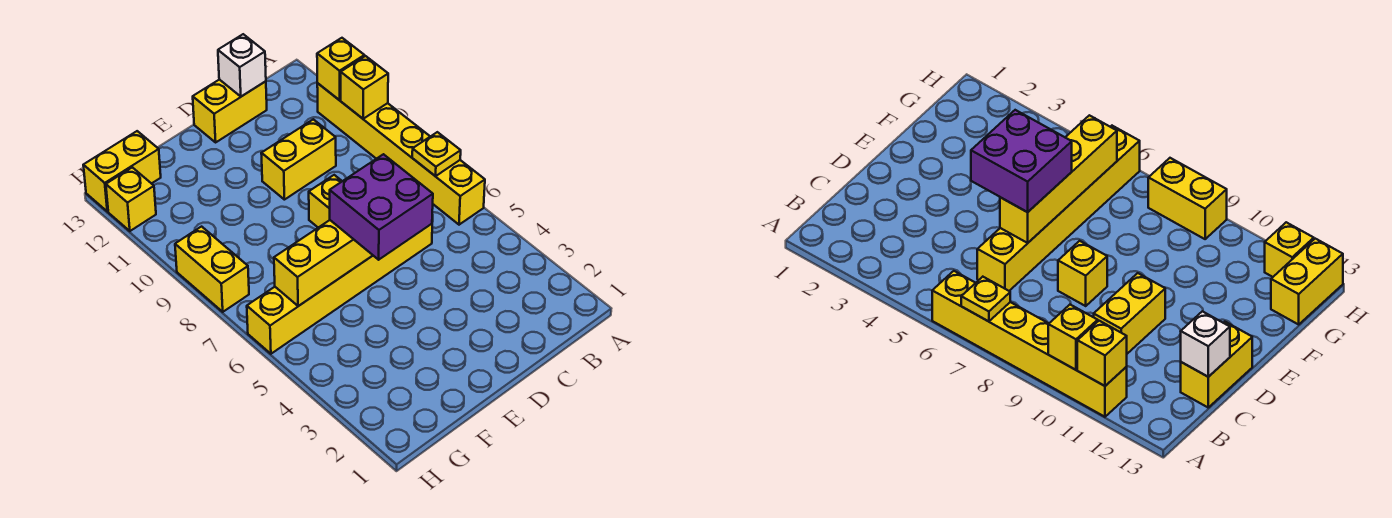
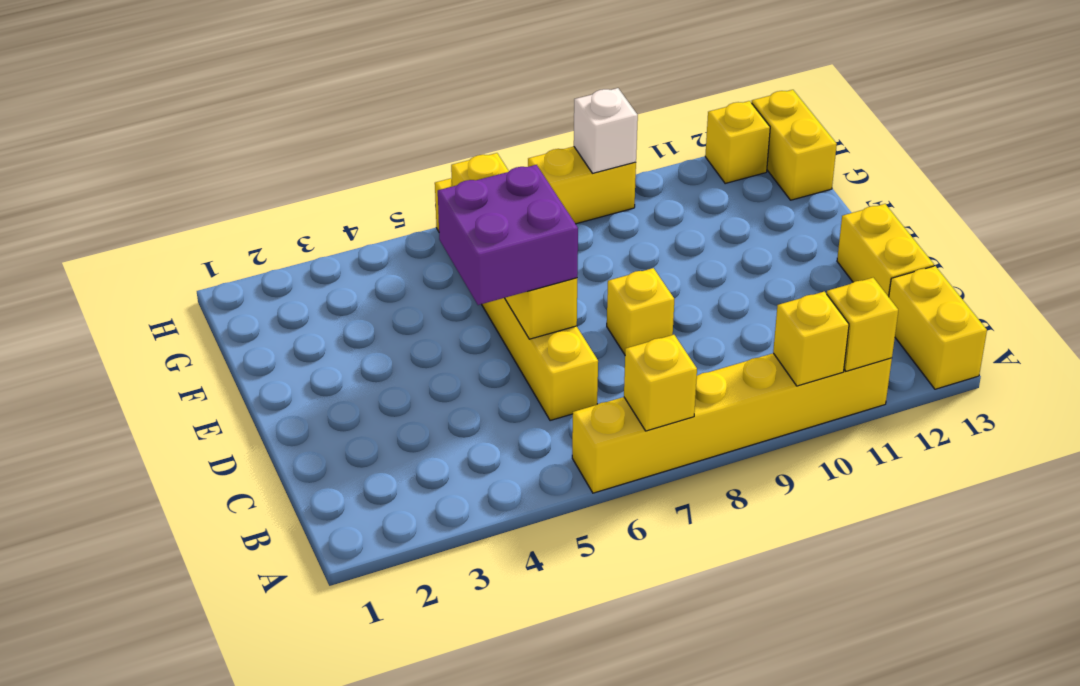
yellow plate A7 level 2 -> yellow brick A7 level 2
yellow brick C10:D10 level 1 -> yellow brick A13:B13 level 1
white brick C13 level 2 -> white brick H9 level 2

